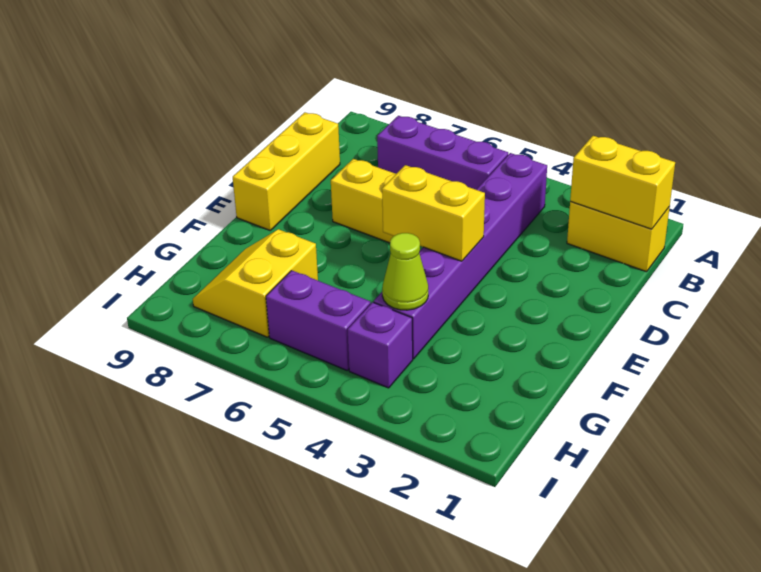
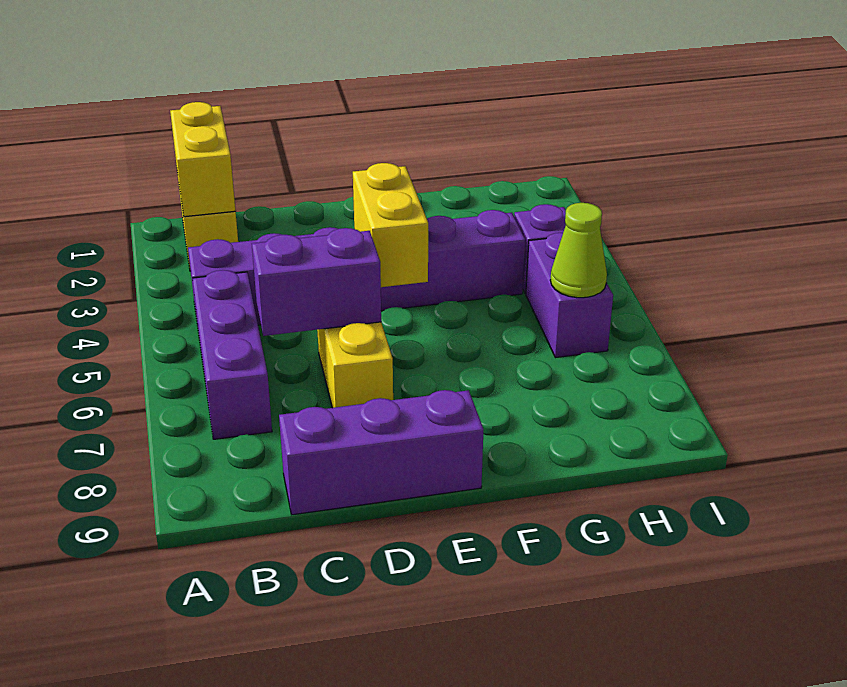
none -> purple brick C6:D6 level 2
yellow brick C9:E9 level 1 -> purple brick C9:E9 level 1
lime cone G4 level 2 -> lime cone H6 level 2
yellow slope G7:H8 level 1 top 7 -> none

